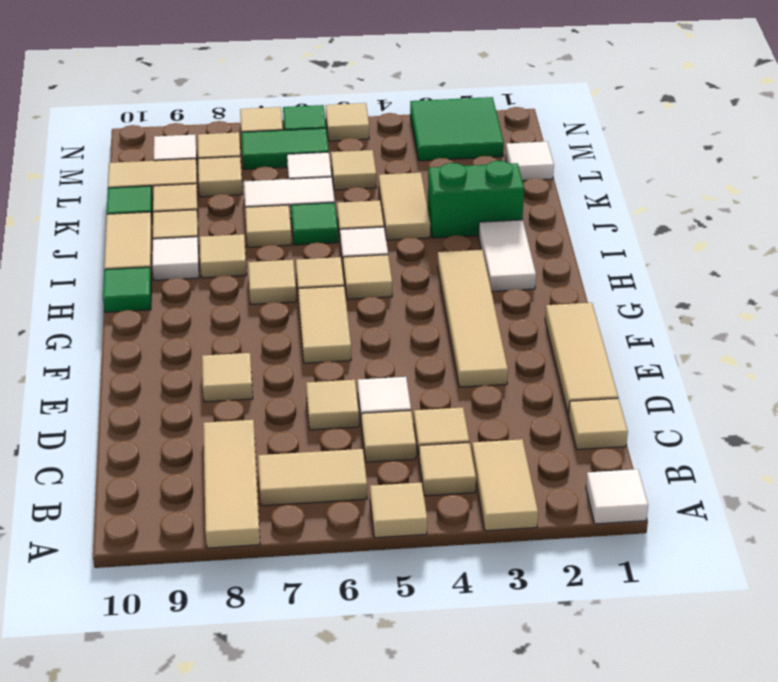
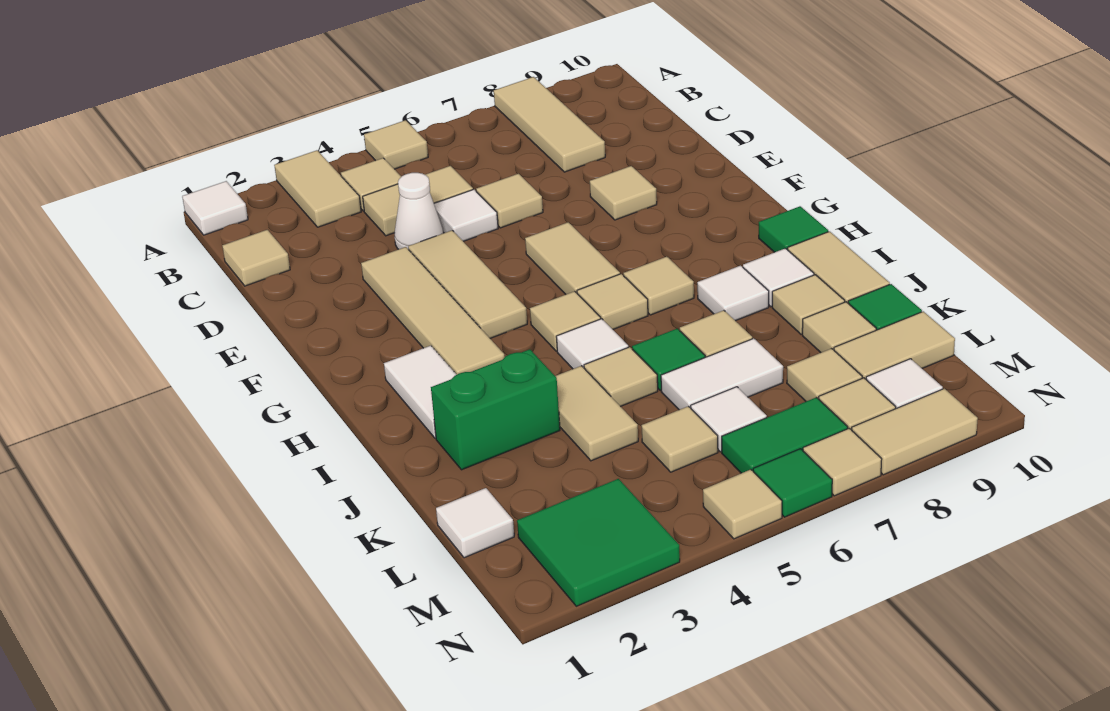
tan tile B6:B7 level 1 -> tan tile N8:N9 level 1
tan tile D1:F1 level 1 -> tan tile E4:G4 level 1
none -> white cone D4 level 1
tan tile I8 level 1 -> white tile I8 level 1

